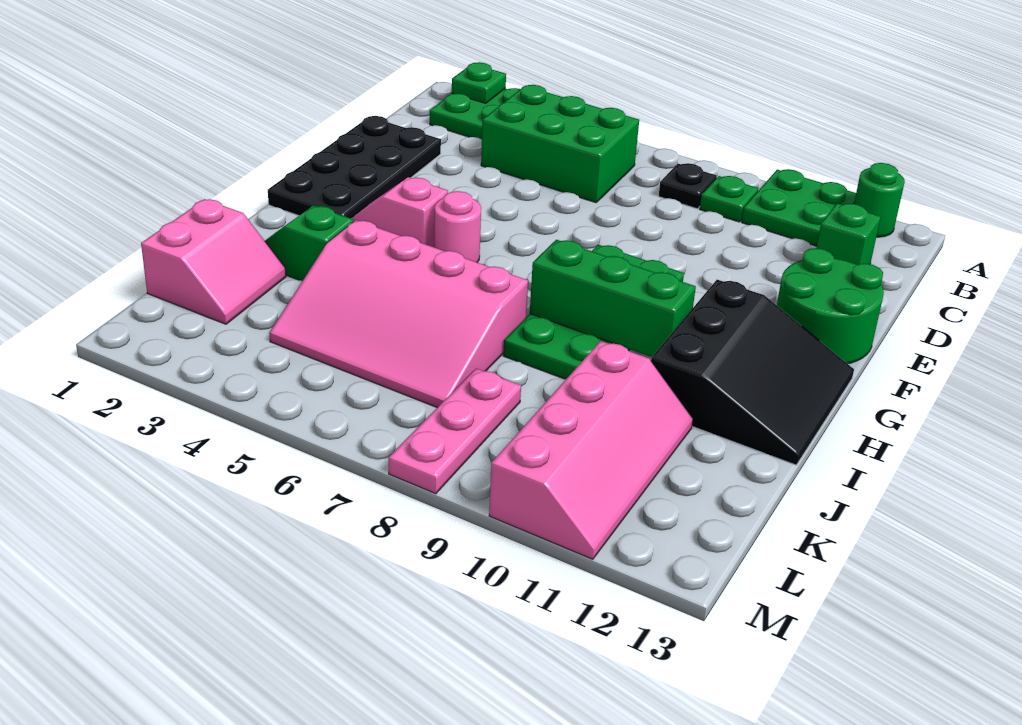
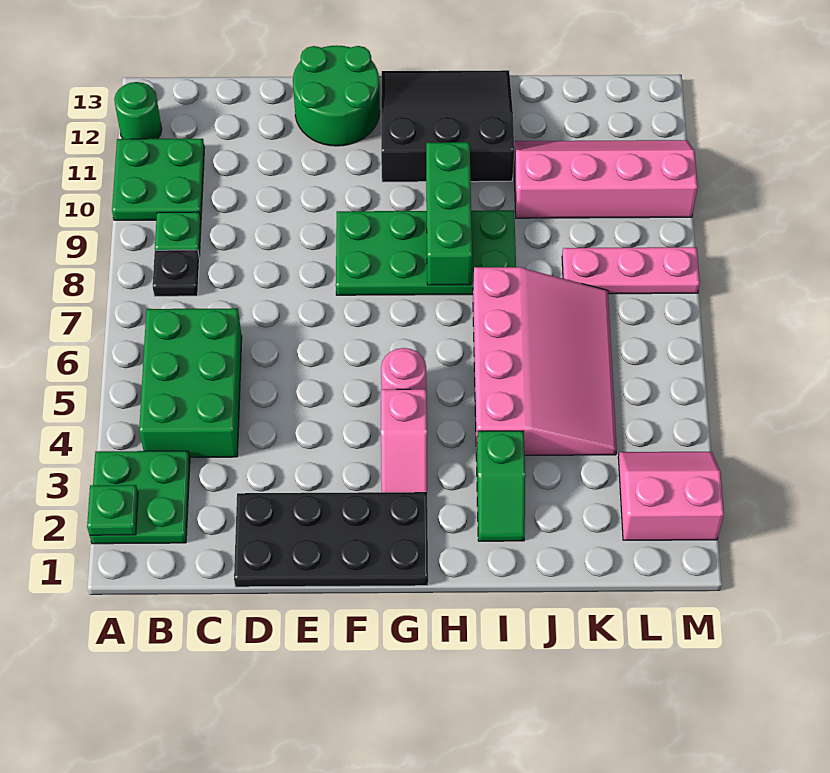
green brick C12 level 1 -> none
pink slope J1:K2 level 1 top 1 -> pink slope L2:M3 level 1 top 2

